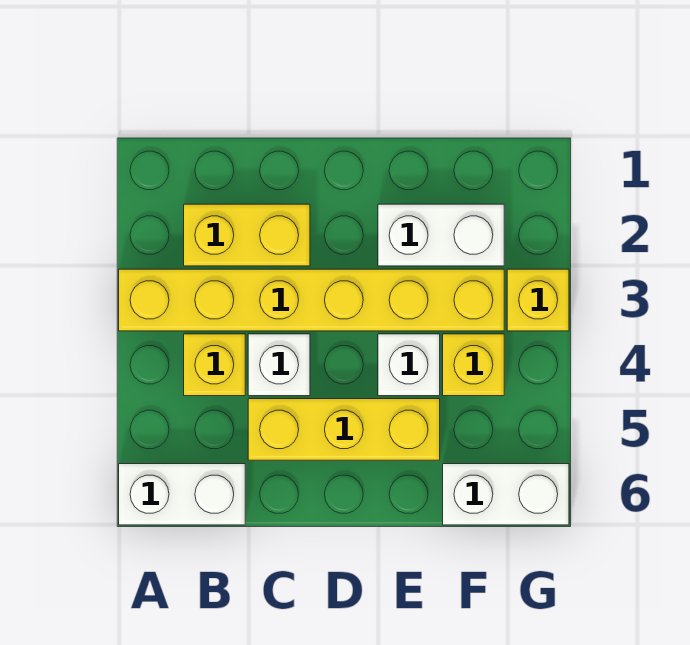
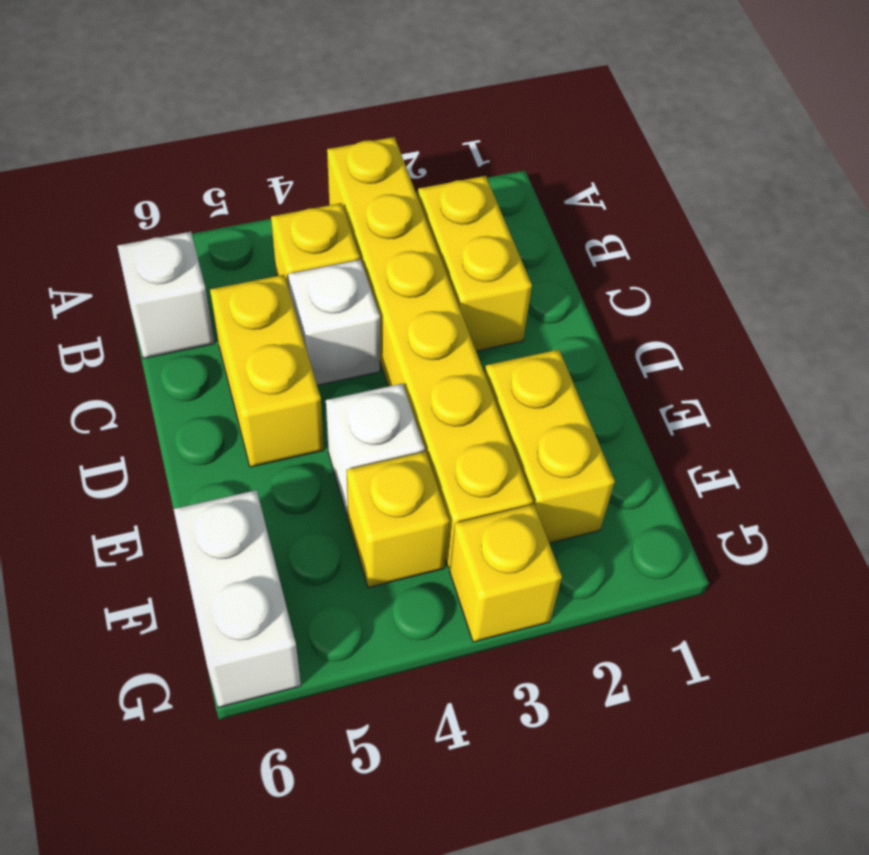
white brick A6:B6 level 1 -> white brick B6 level 1
yellow brick C5:E5 level 1 -> yellow brick C5:D5 level 1
white brick E2:F2 level 1 -> yellow brick E2:F2 level 1

